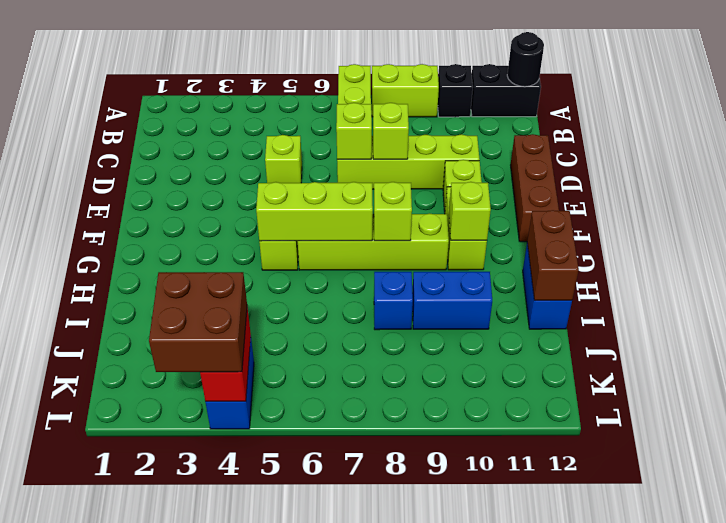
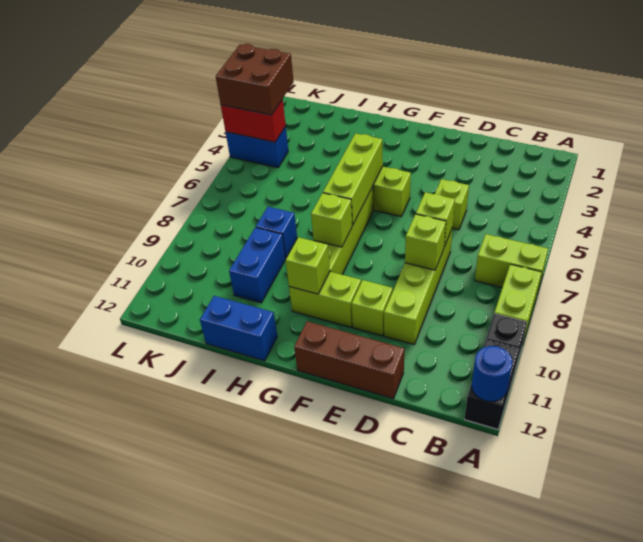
black round brick A12 level 2 -> blue round brick A12 level 2
brown brick H12:I12 level 2 -> none

